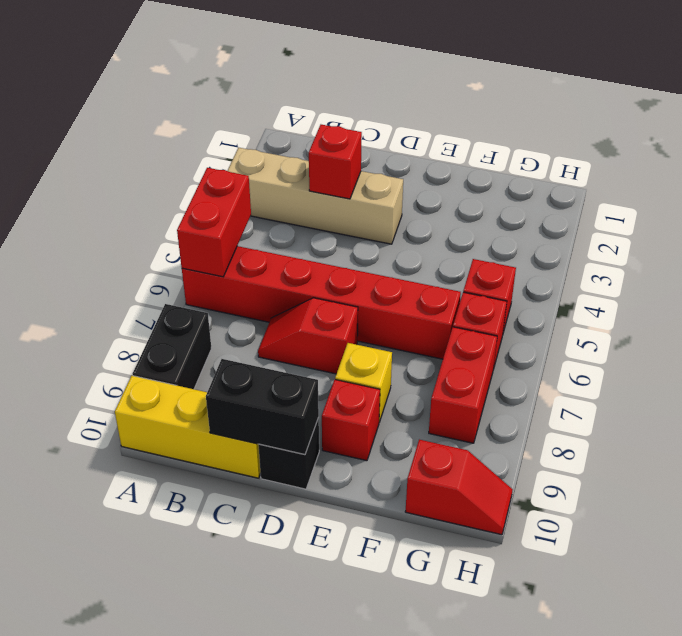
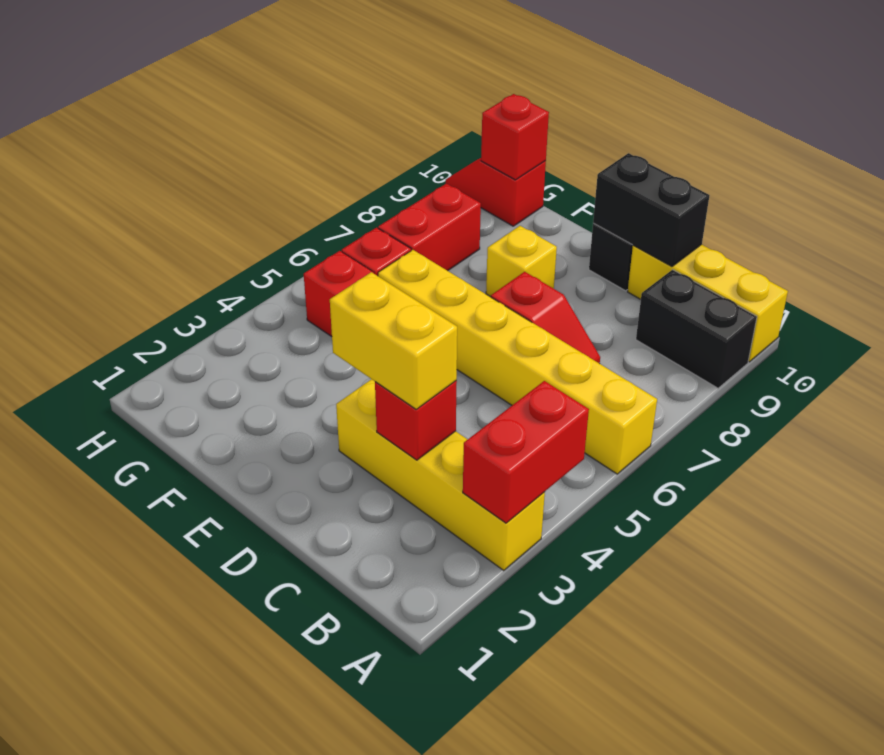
tan brick A3:D3 level 1 -> yellow brick A3:D3 level 1
red brick A5:A6 level 2 -> red brick A3:A4 level 2
red brick A6:F6 level 1 -> yellow brick A6:F6 level 1
black brick A8:A9 level 1 -> black brick A9:B9 level 1
none -> yellow brick C3:D3 level 3
red brick E9 level 1 -> red brick G10 level 2

